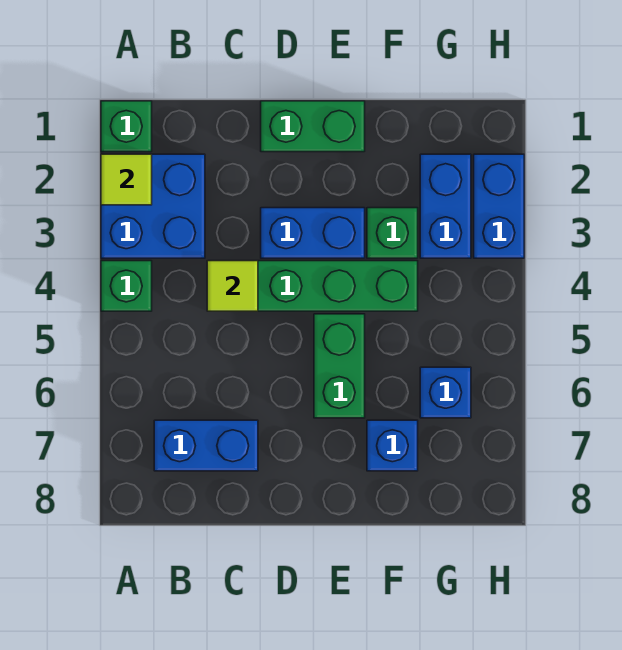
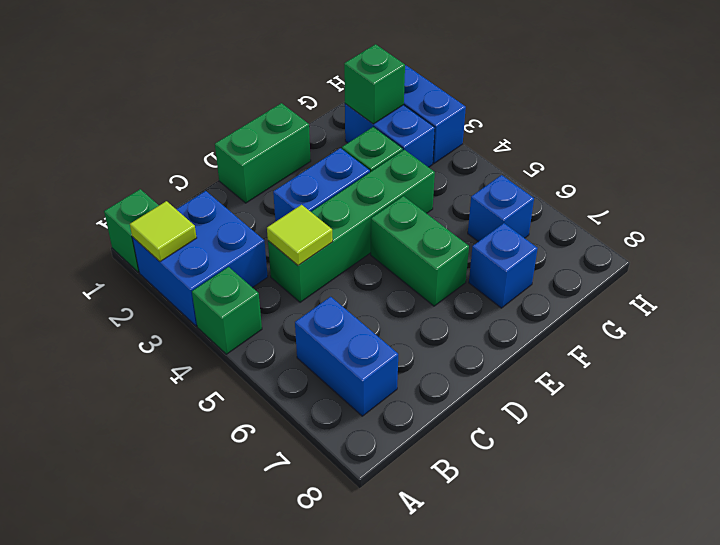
blue brick B7:C7 level 1 -> blue brick B6:B7 level 1
none -> green brick G2 level 2

